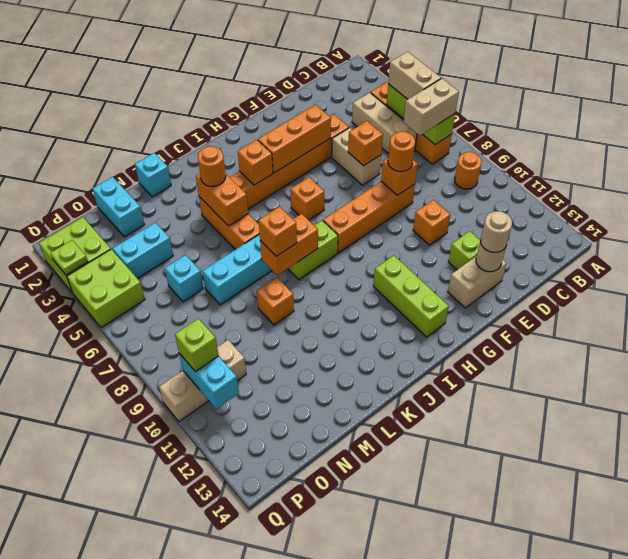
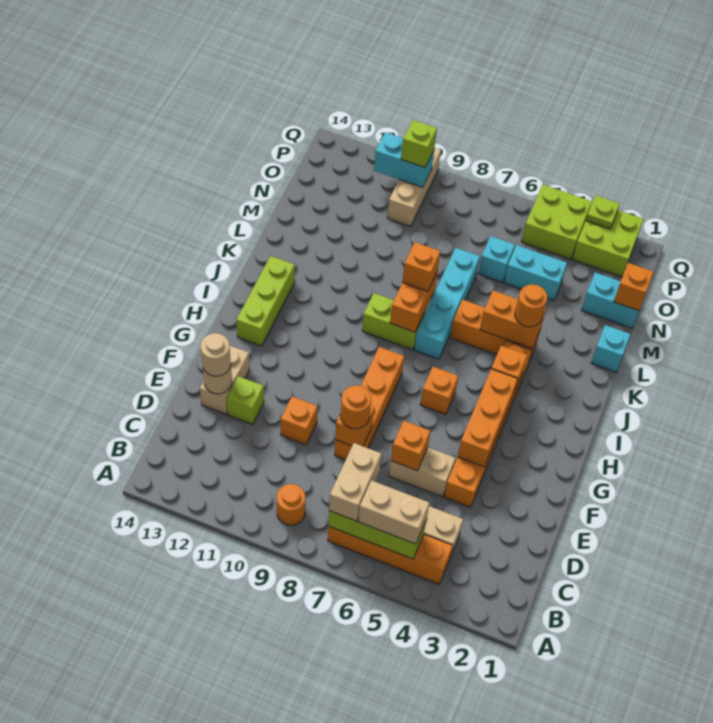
lime brick H11:H13 level 1 -> lime brick H13:J13 level 1
lime brick I8:J8 level 1 -> lime brick J8:J9 level 1
orange brick L9 level 1 -> orange brick N1 level 2
cyan brick N4:O4 level 1 -> cyan brick N4:N5 level 1

